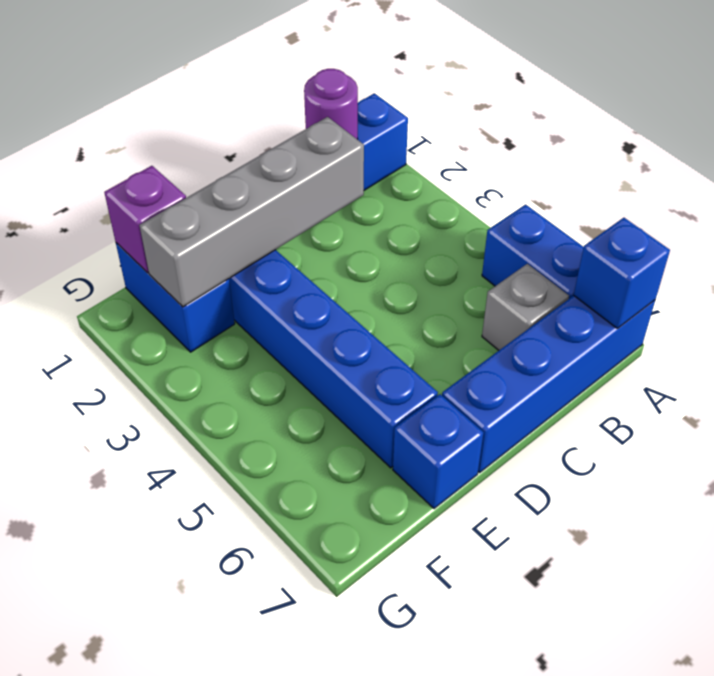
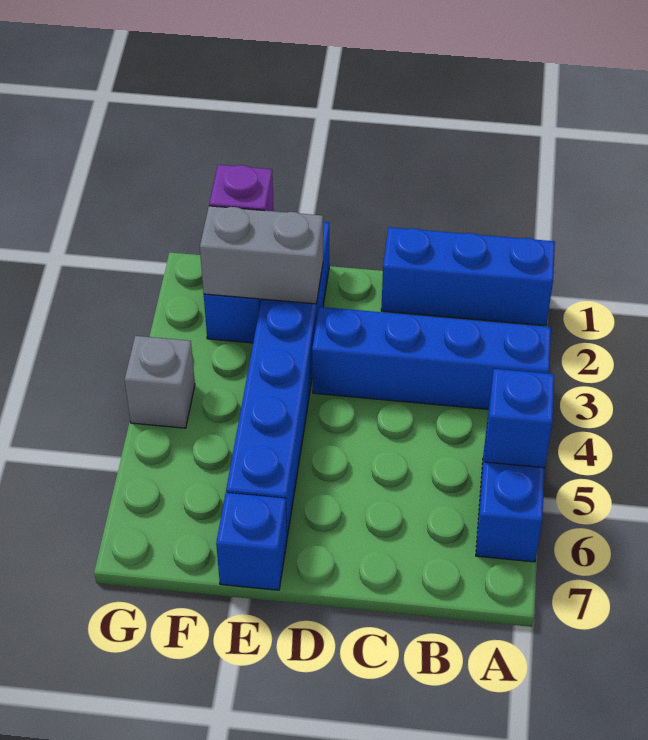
blue brick A7:D7 level 1 -> blue brick A3:D3 level 1
blue brick A7 level 2 -> blue brick A5 level 2
purple round brick B1 level 2 -> none
grey brick B6 level 1 -> grey brick G4 level 1
grey brick C2:F2 level 2 -> grey brick E2:F2 level 2

